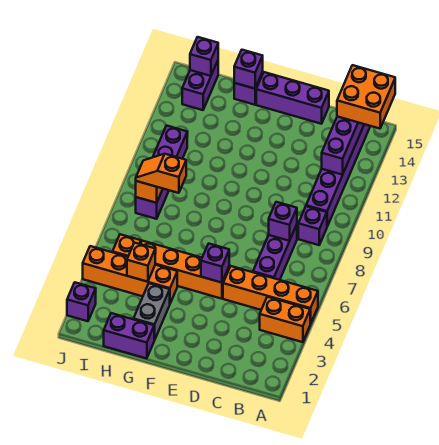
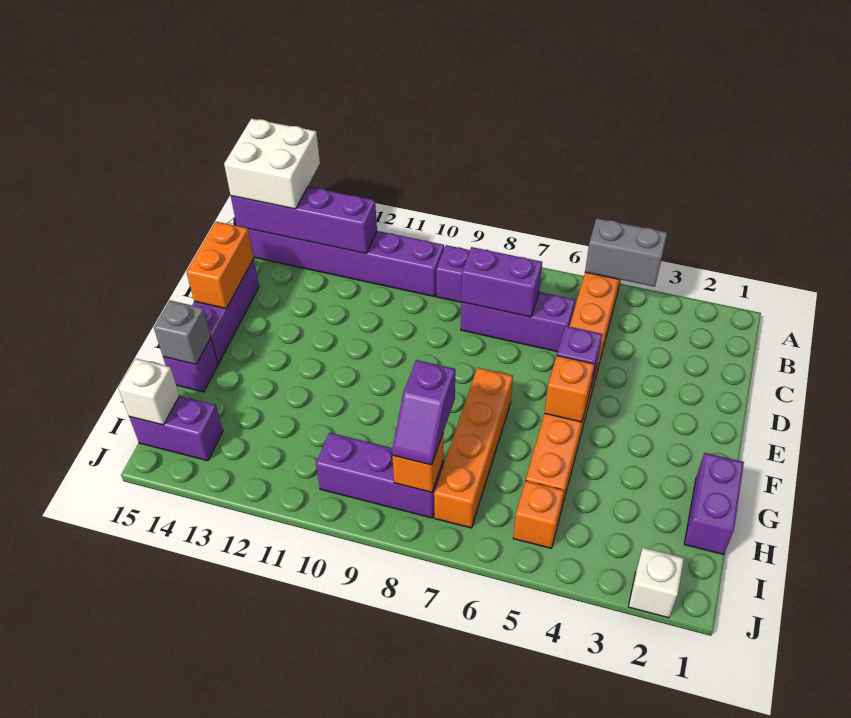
orange brick A4:B4 level 1 -> orange brick D15:E15 level 2
orange brick A14:B15 level 3 -> white brick A14:B15 level 3
purple brick C8 level 2 -> purple brick C7:C8 level 2
grey brick G2:G3 level 1 -> grey brick A4:A5 level 2
orange brick G4:J4 level 1 -> orange brick F7:I7 level 1
purple brick G15 level 2 -> grey brick G15 level 2
orange brick H4 level 2 -> orange brick F5 level 2
orange slope H8:I8 level 3 top H -> purple slope H8:I8 level 3 top H
purple brick I8:I11 level 1 -> purple brick I8:I10 level 1
purple brick I15 level 2 -> white brick I15 level 2
purple brick J2 level 1 -> white brick J2 level 1

